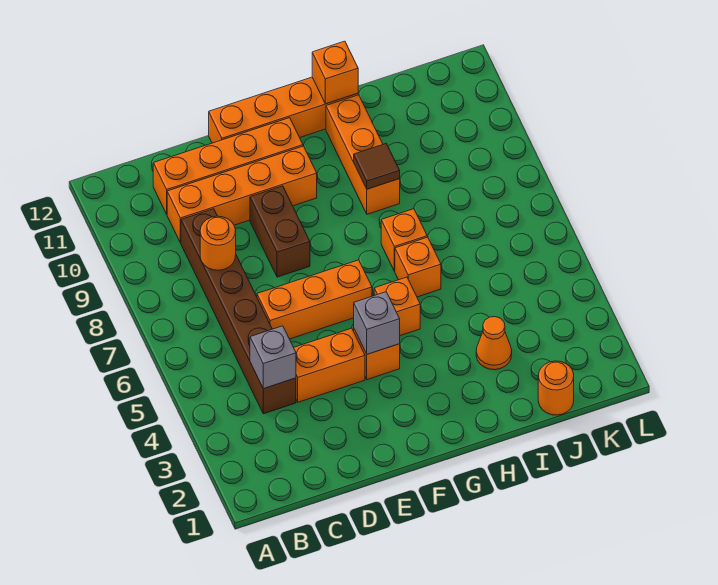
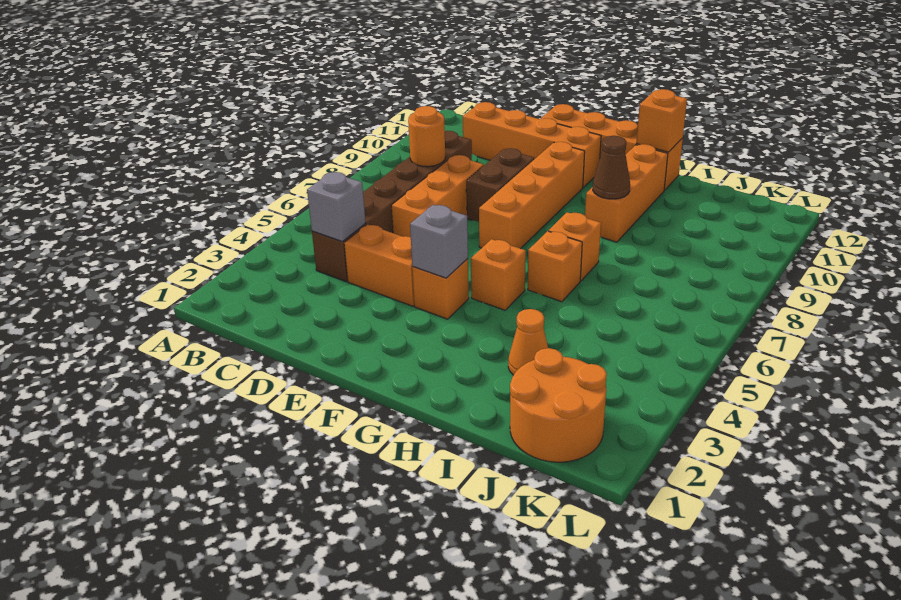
orange brick C10:F10 level 1 -> orange brick F7:F10 level 1
orange brick D6:F6 level 1 -> orange brick D6:D8 level 1
brown tile H9 level 2 -> brown cone H9 level 2
orange round brick J1 level 1 -> orange round brick J1:K2 level 1

